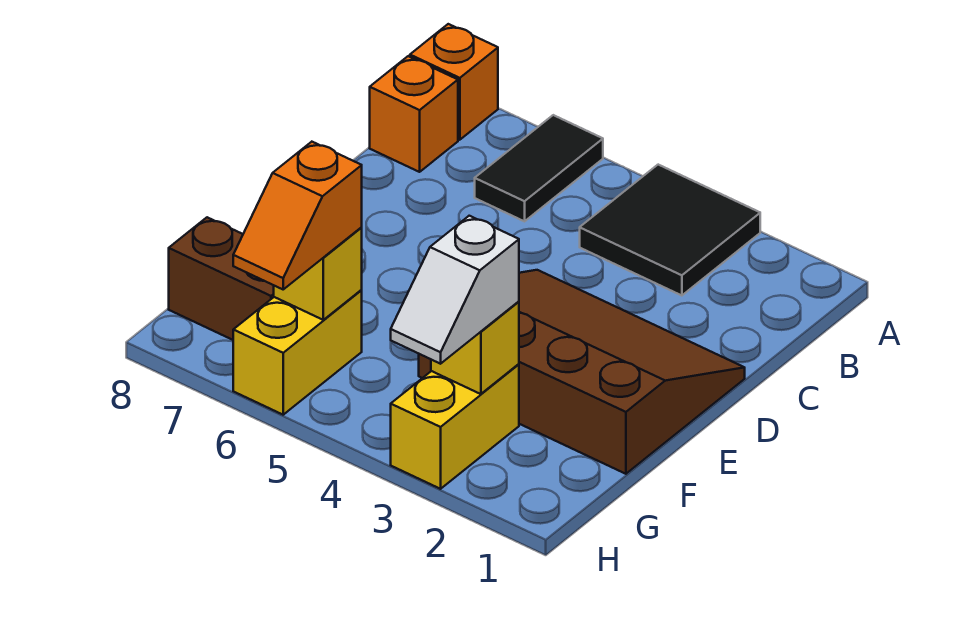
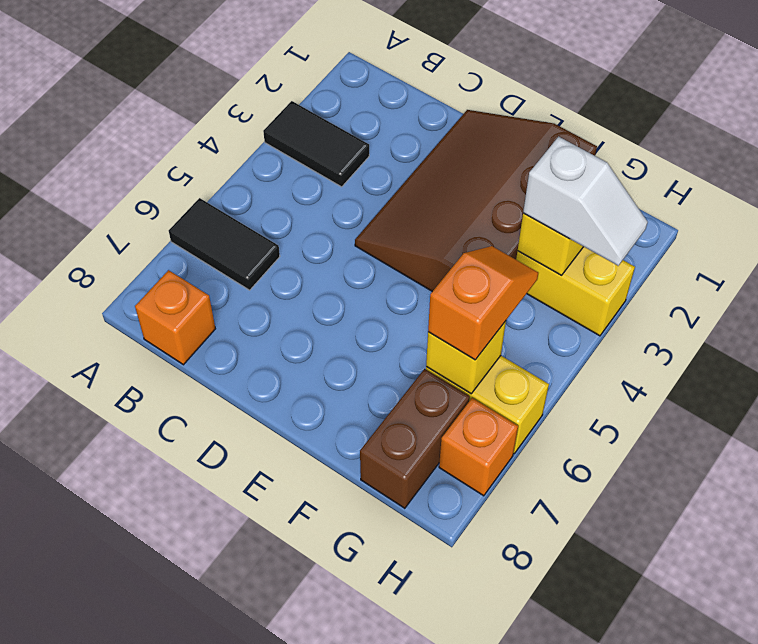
black tile A3:B4 level 1 -> black tile A3:B3 level 1
orange brick A8 level 1 -> orange brick H7 level 1
orange slope G6:H6 level 3 top G -> orange slope G5:G6 level 3 top 6

